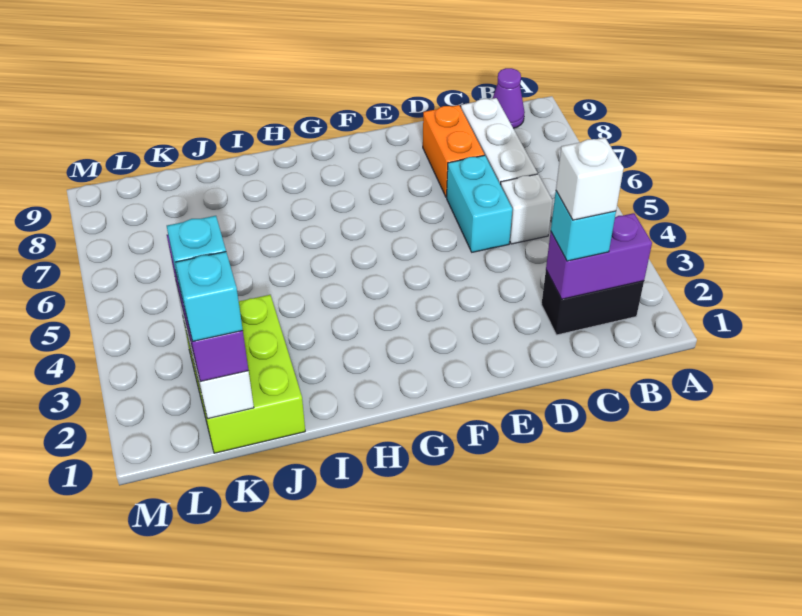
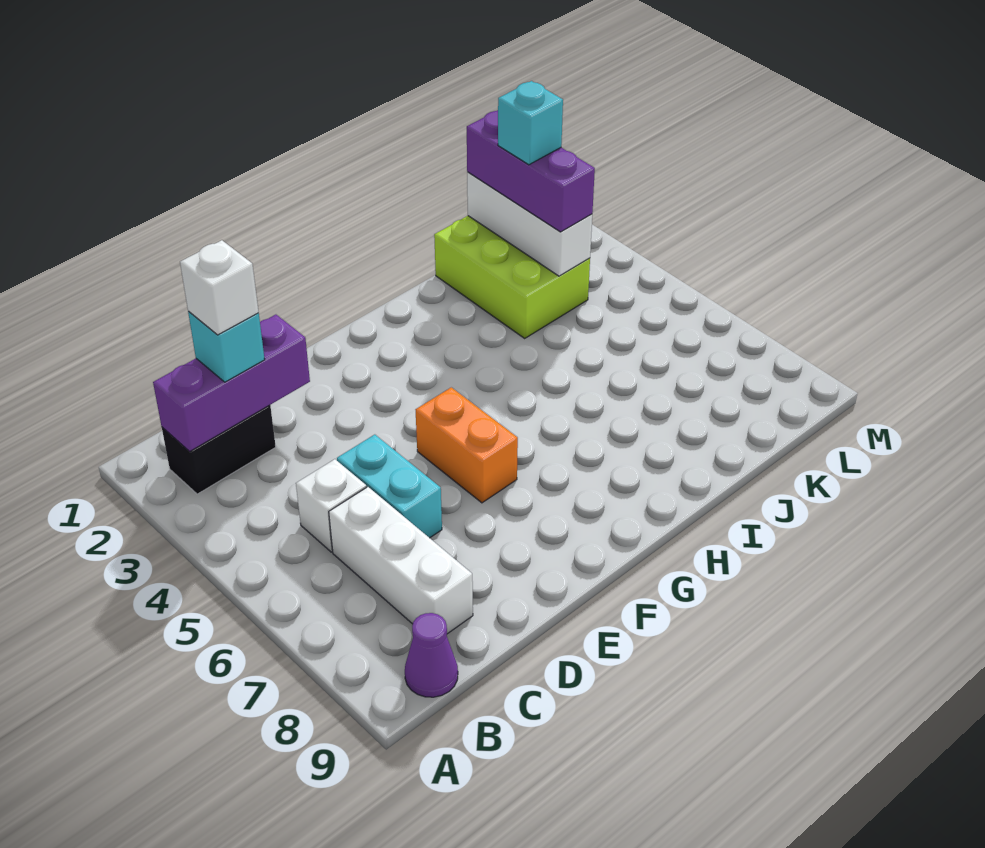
purple brick B2:C2 level 2 -> purple brick B2:D2 level 2
orange brick D7:D8 level 1 -> orange brick F5:F6 level 1
cyan brick K1 level 4 -> none

